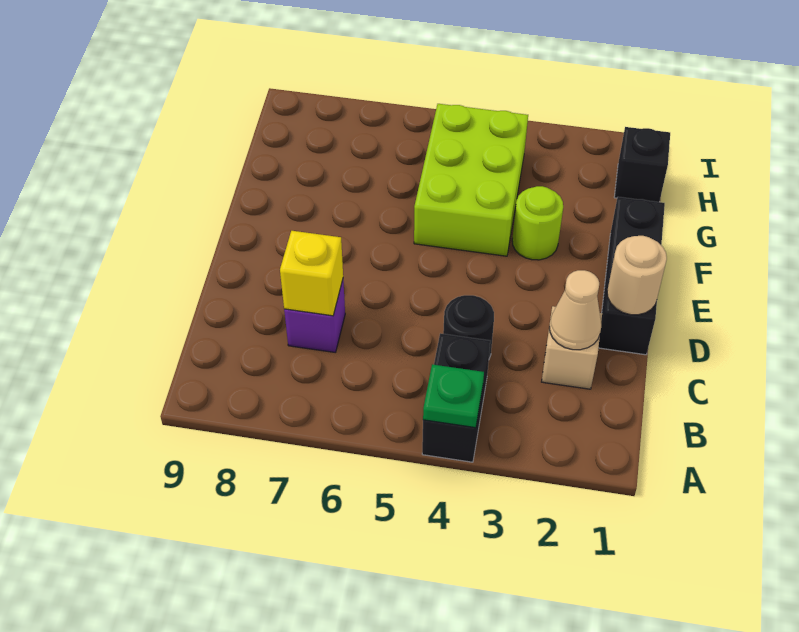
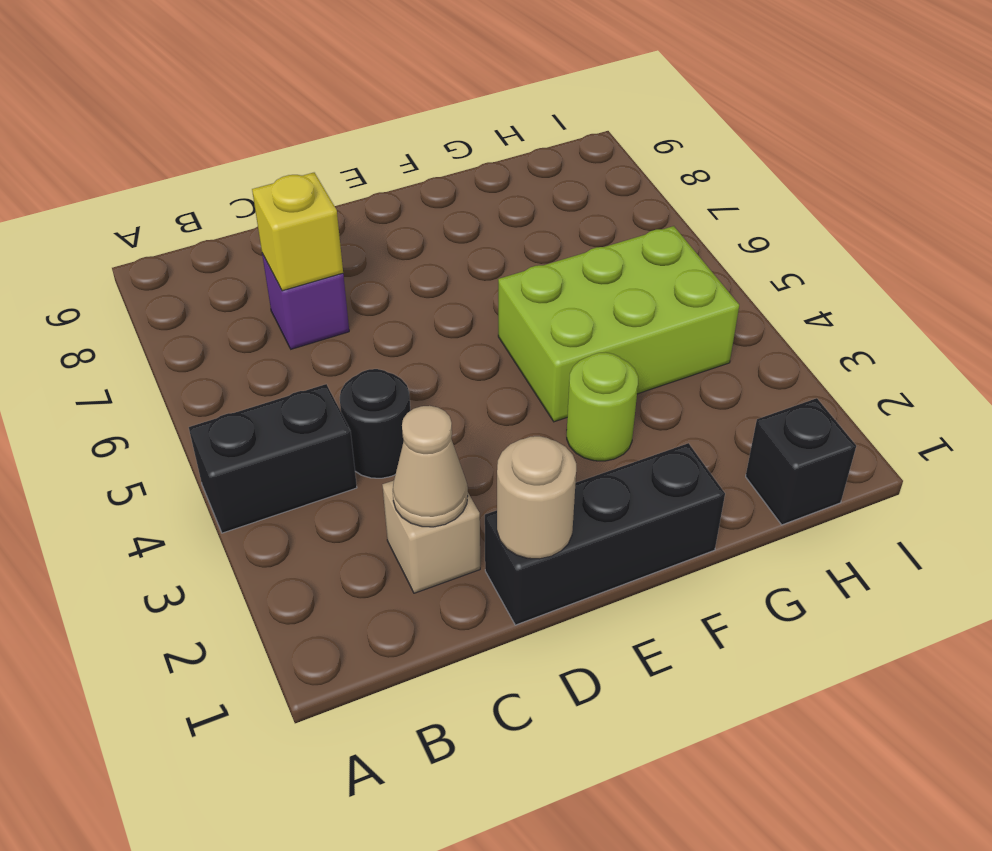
green plate A4 level 2 -> none

